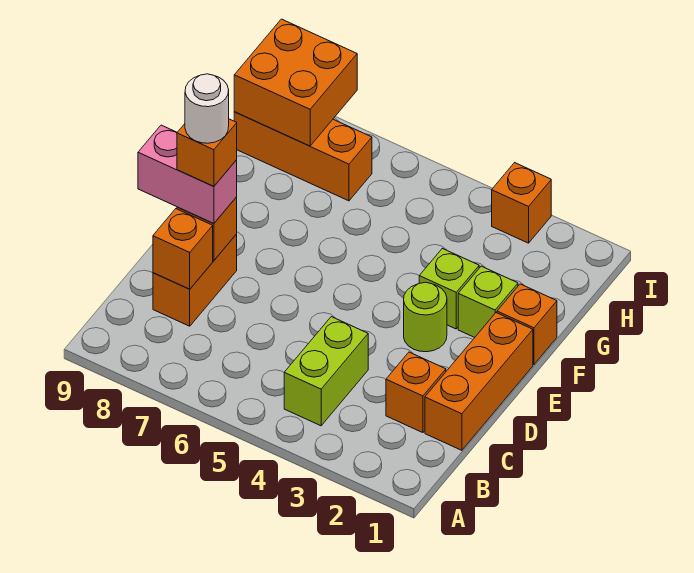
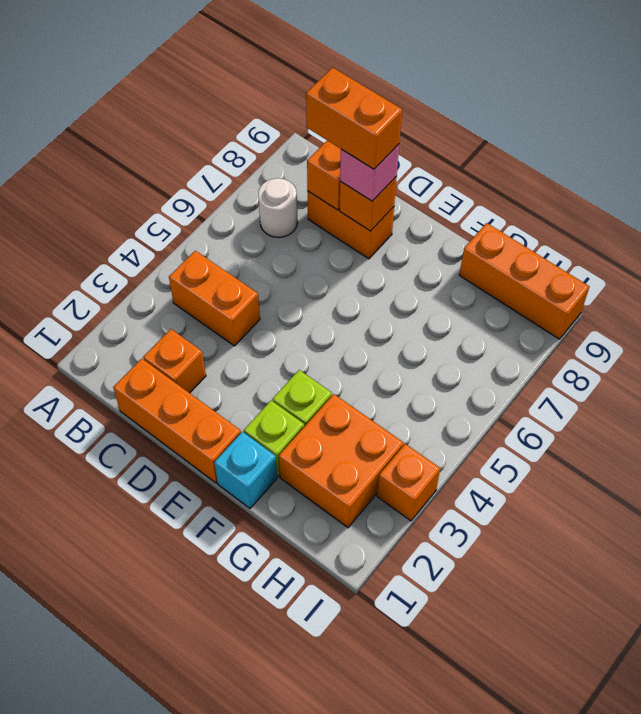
lime brick B4:C4 level 1 -> orange brick B4:C4 level 1
pink brick D8:D9 level 3 -> pink brick D8 level 3
orange brick D8 level 4 -> orange brick C8:D8 level 4
white round brick D8 level 5 -> white round brick B7 level 1
lime round brick E3 level 1 -> none
orange brick F1 level 1 -> cyan brick F1 level 1
orange brick H7:H9 level 1 -> orange brick G9:I9 level 1
orange brick H8:I9 level 2 -> orange brick G2:H3 level 1

